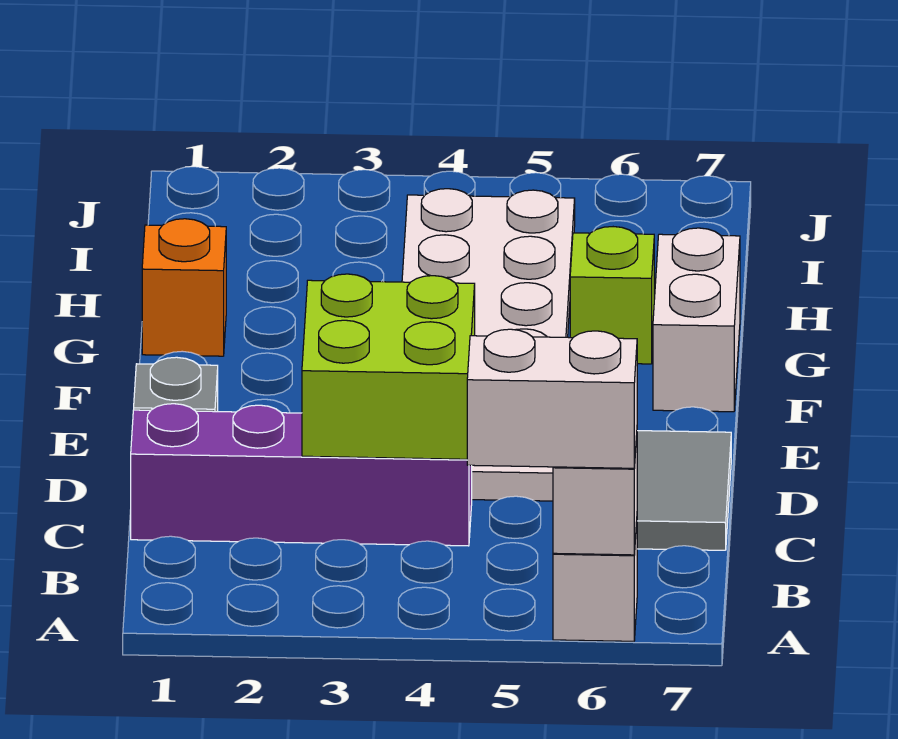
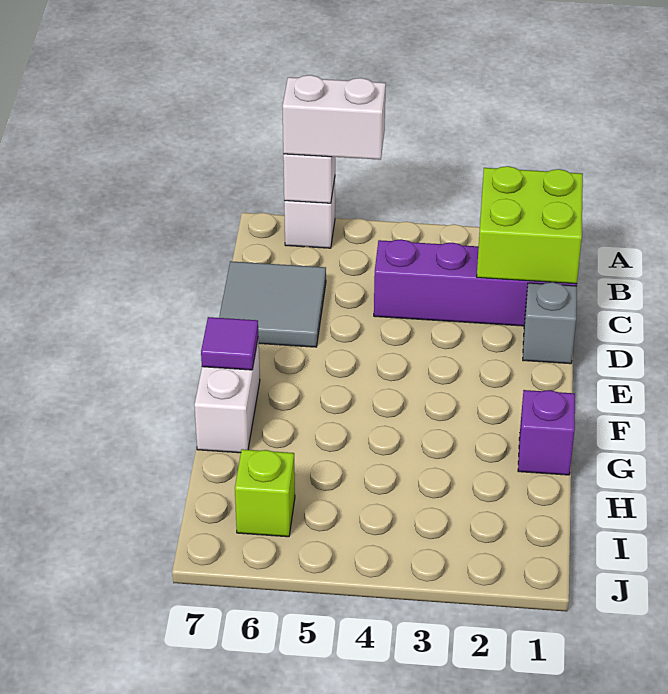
lime brick C3:D4 level 2 -> lime brick B1:C2 level 2
white plate D4:I5 level 1 -> none
none -> purple tile F7 level 2
orange brick G1 level 1 -> purple brick G1 level 1
lime brick G6 level 1 -> lime brick I6 level 1

